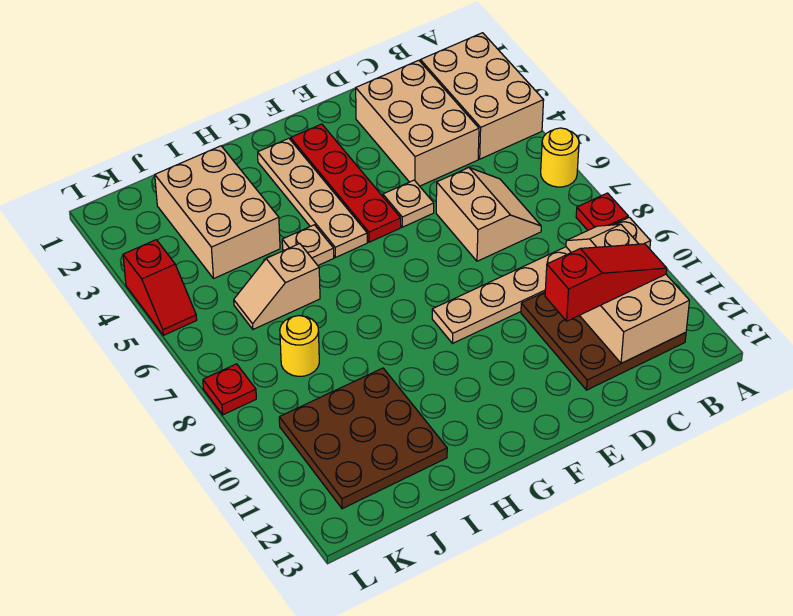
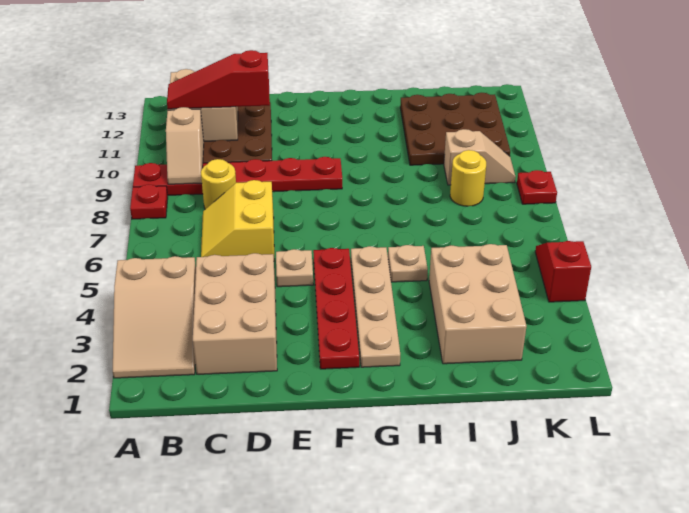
tan brick A2:B4 level 1 -> tan slope A2:B4 level 1 top 4
yellow round brick A6 level 1 -> yellow round brick C8 level 1
tan plate A9:F9 level 1 -> red plate A9:F9 level 1
tan slope C6:D7 level 1 top D -> yellow slope C6:D7 level 1 top D
tan slope I6:J6 level 1 top I -> tan slope J9:K9 level 1 top J

